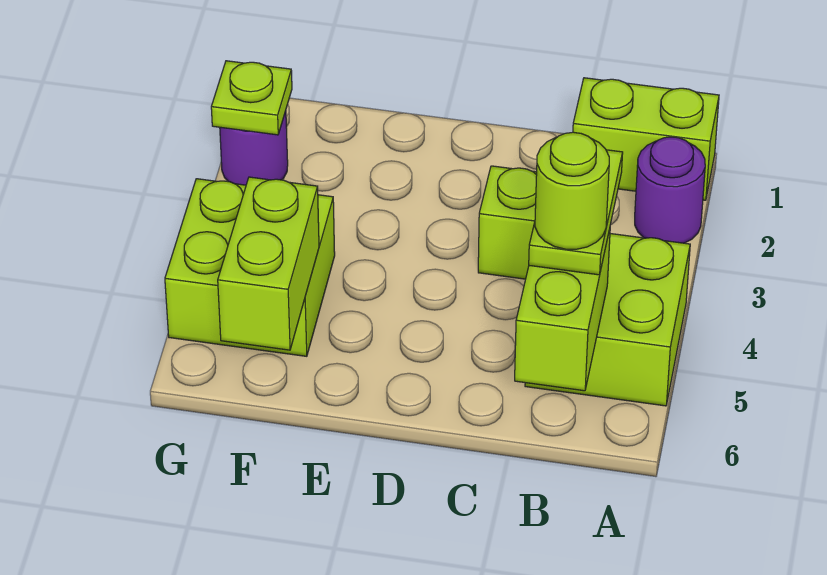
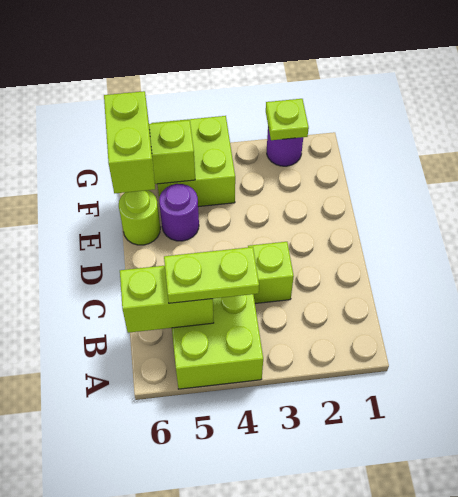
lime brick A1:B1 level 1 -> lime brick E6:F6 level 3
purple round brick A2 level 1 -> purple round brick E5 level 1
lime round brick B5 level 4 -> lime round brick E6 level 1

